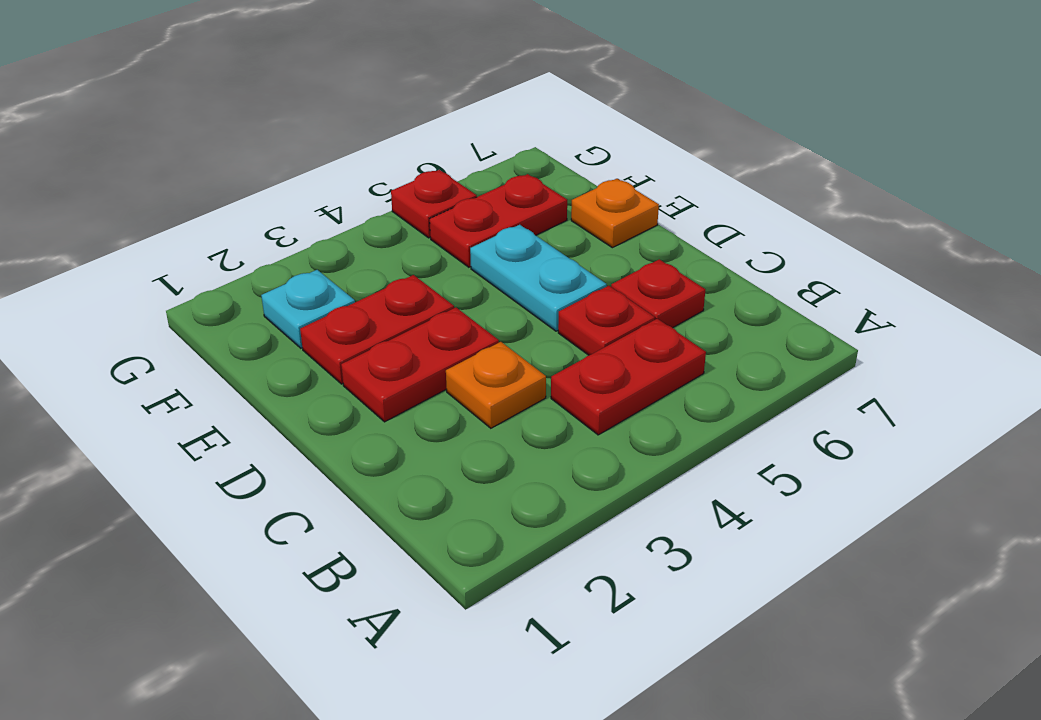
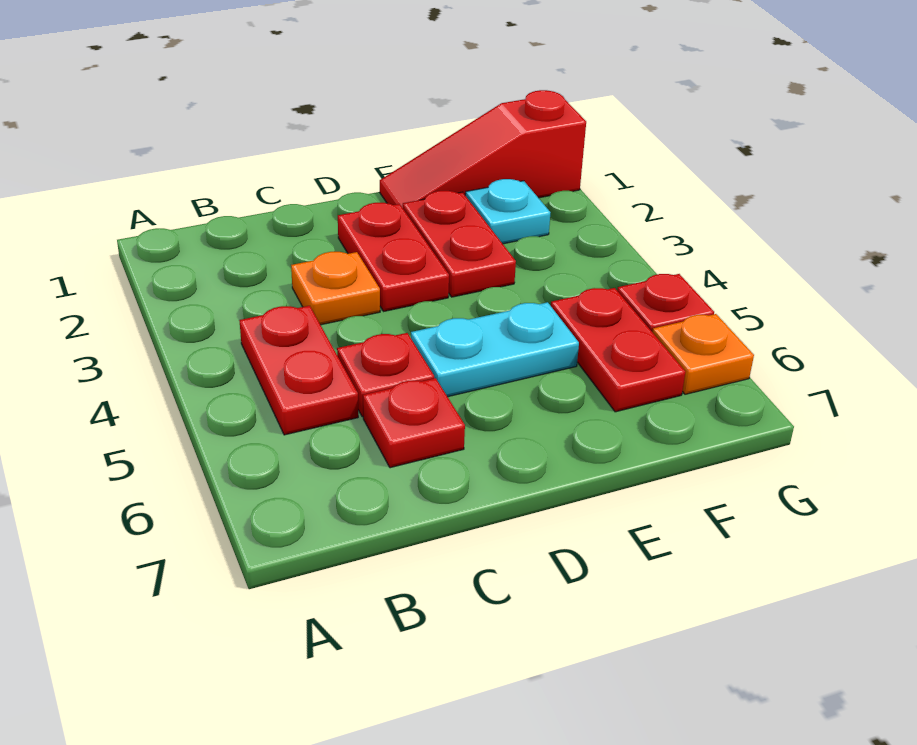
none -> red slope E1:G1 level 1 top G
orange plate E7 level 1 -> orange plate G6 level 1

